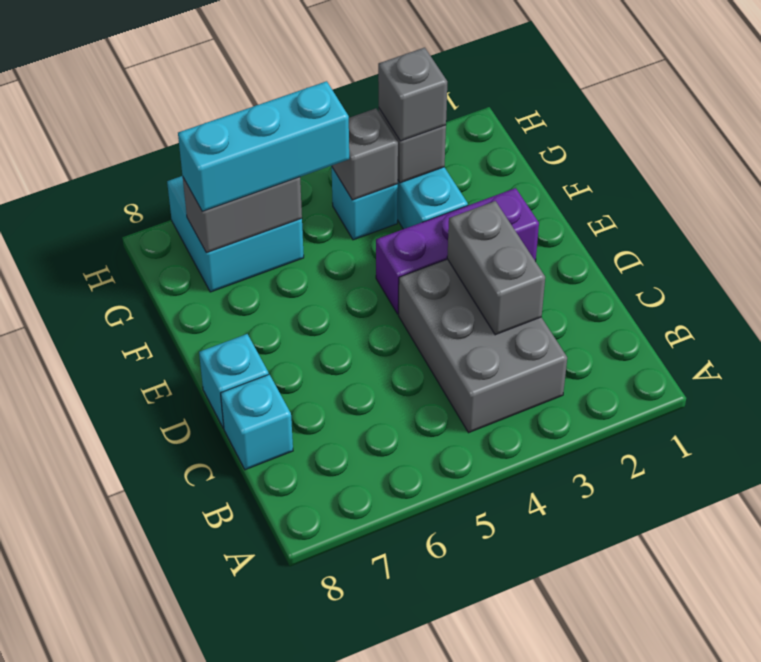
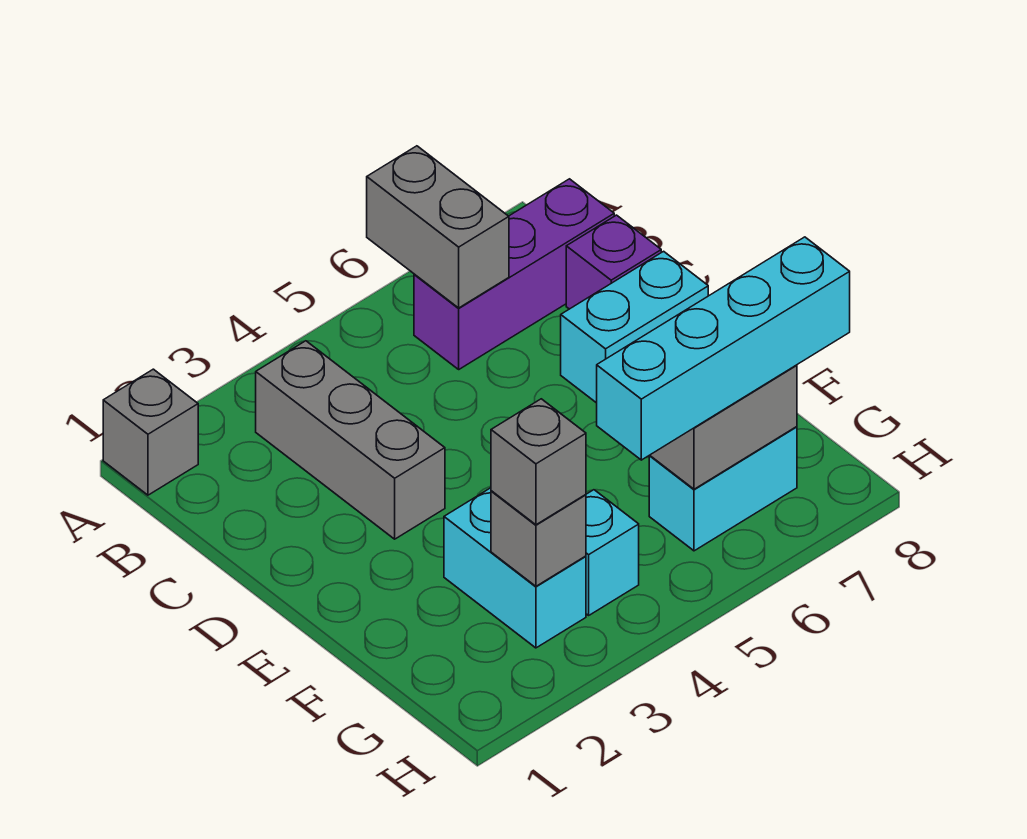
grey brick B3:D4 level 1 -> grey brick B3:D3 level 1
grey brick C3:D3 level 2 -> grey brick A6:B6 level 2
cyan brick C8 level 1 -> purple brick C8 level 1
cyan brick D8 level 1 -> cyan brick D7:D8 level 1
purple brick E2:E4 level 1 -> purple brick B6:B8 level 1
grey brick G4 level 2 -> grey brick A1 level 1
cyan brick G5:G7 level 3 -> cyan brick G5:G8 level 3
cyan brick G6:H7 level 1 -> cyan brick G6:G7 level 1

